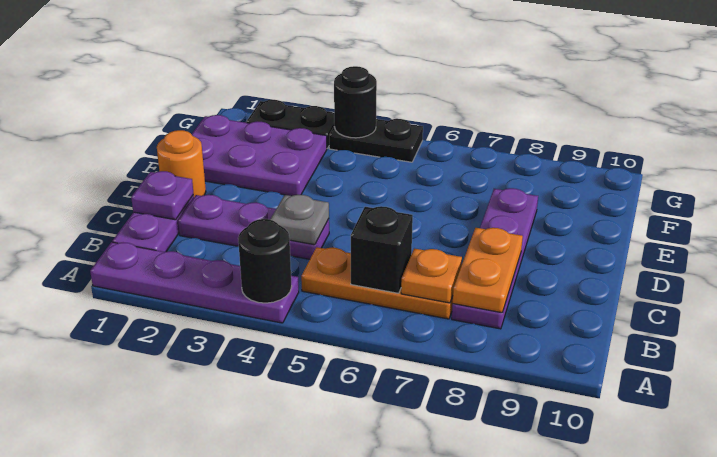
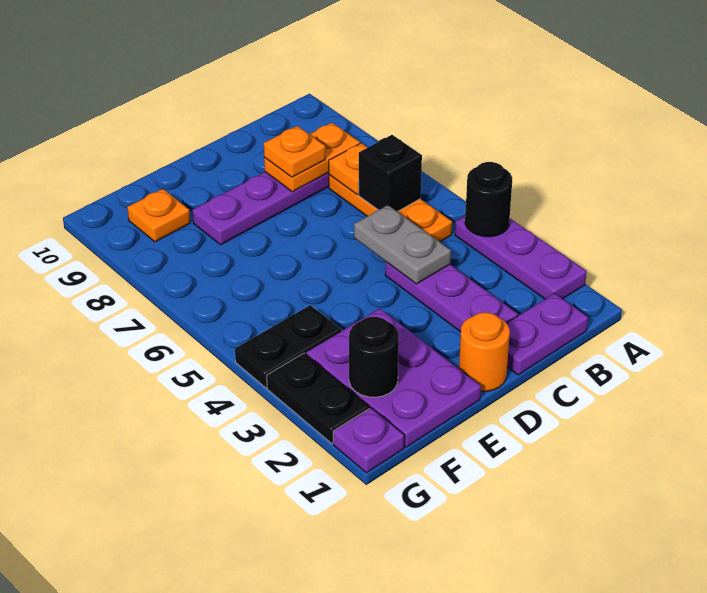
purple plate A1:A4 level 1 -> purple plate A2:A4 level 1
purple plate C1 level 2 -> purple plate G1 level 1
grey plate C4 level 2 -> grey plate C4:C5 level 2
none -> orange plate C8 level 3
none -> orange plate F9 level 1
black plate G4:G5 level 1 -> black plate F4:G4 level 1
black round brick G4 level 2 -> black round brick F2 level 2

